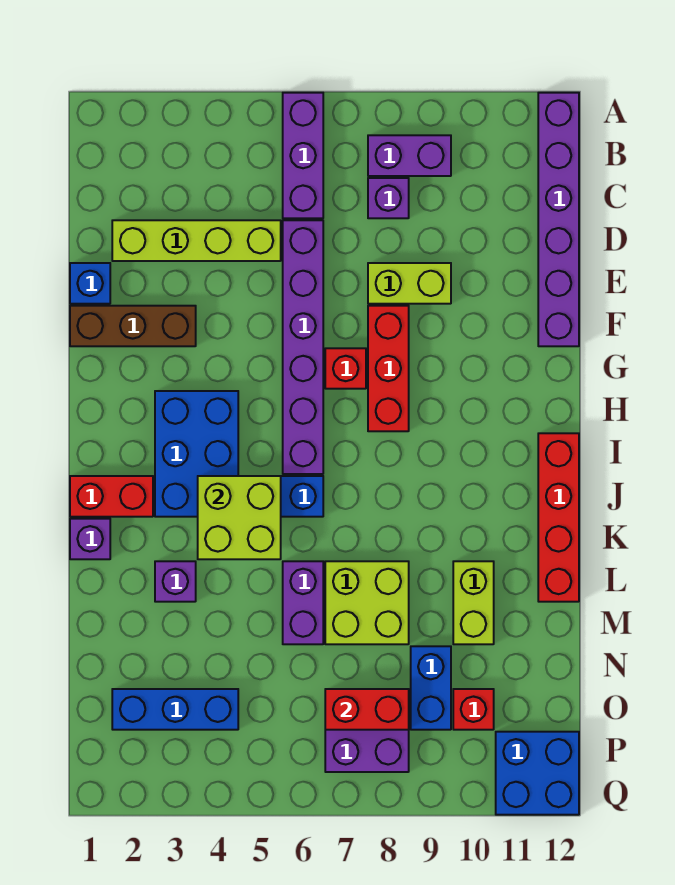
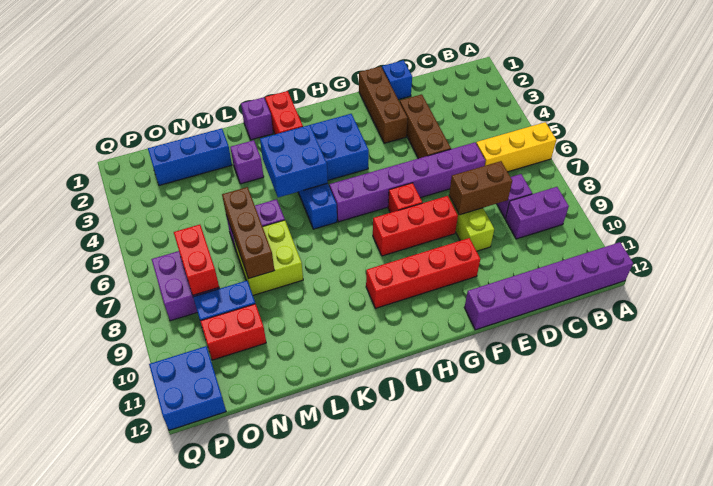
purple brick A6:C6 level 1 -> yellow brick A6:C6 level 1
purple brick B8:B9 level 1 -> purple brick B9:C9 level 1
lime brick D2:D5 level 1 -> none
none -> brown brick D8:E8 level 2
none -> brown brick E3:E5 level 1
red brick I12:L12 level 1 -> red brick F10:I10 level 1
lime brick J4:K5 level 2 -> blue brick J4:K5 level 2
lime brick L10:M10 level 1 -> none
none -> brown brick M6:M8 level 2
blue brick O2:O4 level 1 -> blue brick M2:O2 level 1
red brick O10 level 1 -> red brick N10:O10 level 1

